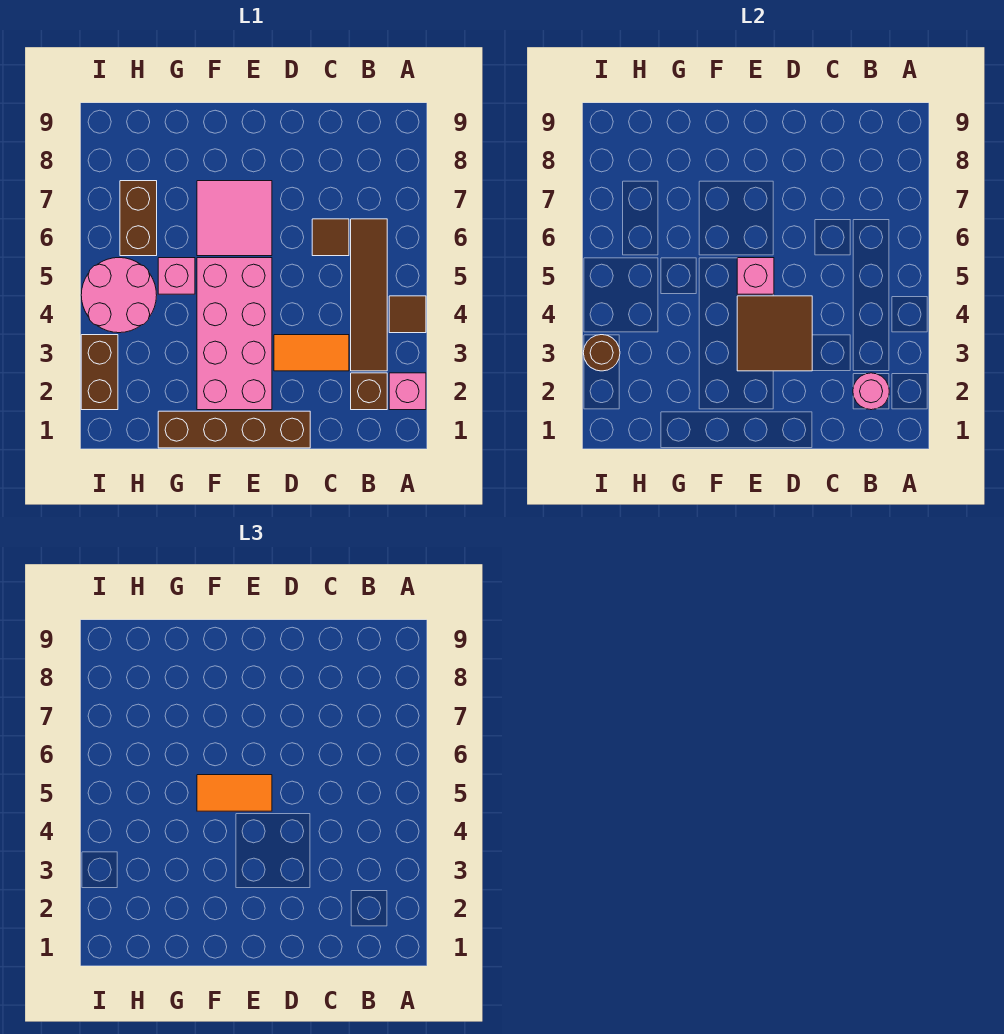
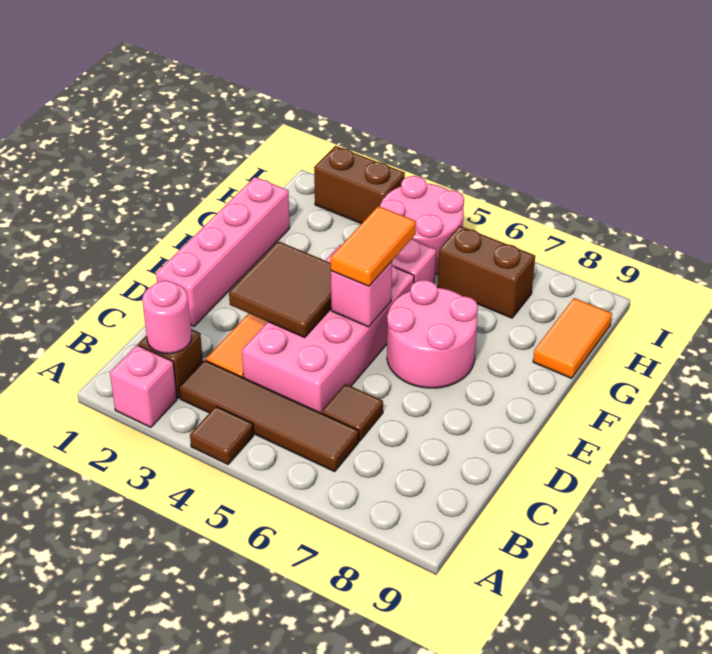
brown brick D1:G1 level 1 -> pink brick D1:G1 level 1
pink brick E2:F5 level 1 -> pink brick C4:F5 level 1
pink tile E6:F7 level 1 -> pink round brick E6:F7 level 1
none -> orange tile G9:H9 level 1
brown round brick I3 level 2 -> none

